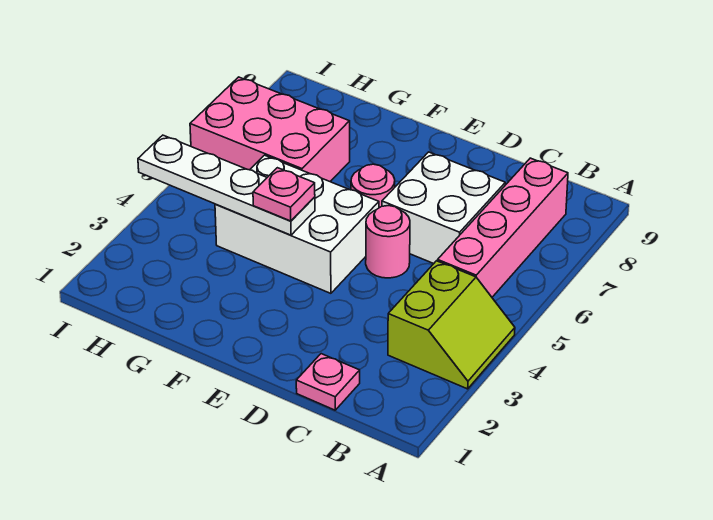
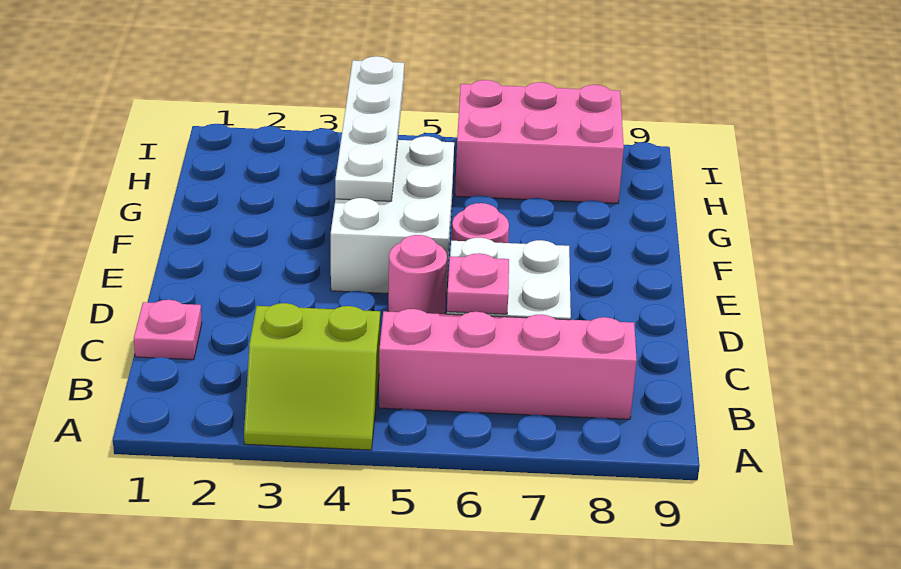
pink plate F4 level 3 -> pink plate C6 level 2
pink brick G6:I7 level 1 -> pink brick H6:I8 level 1

